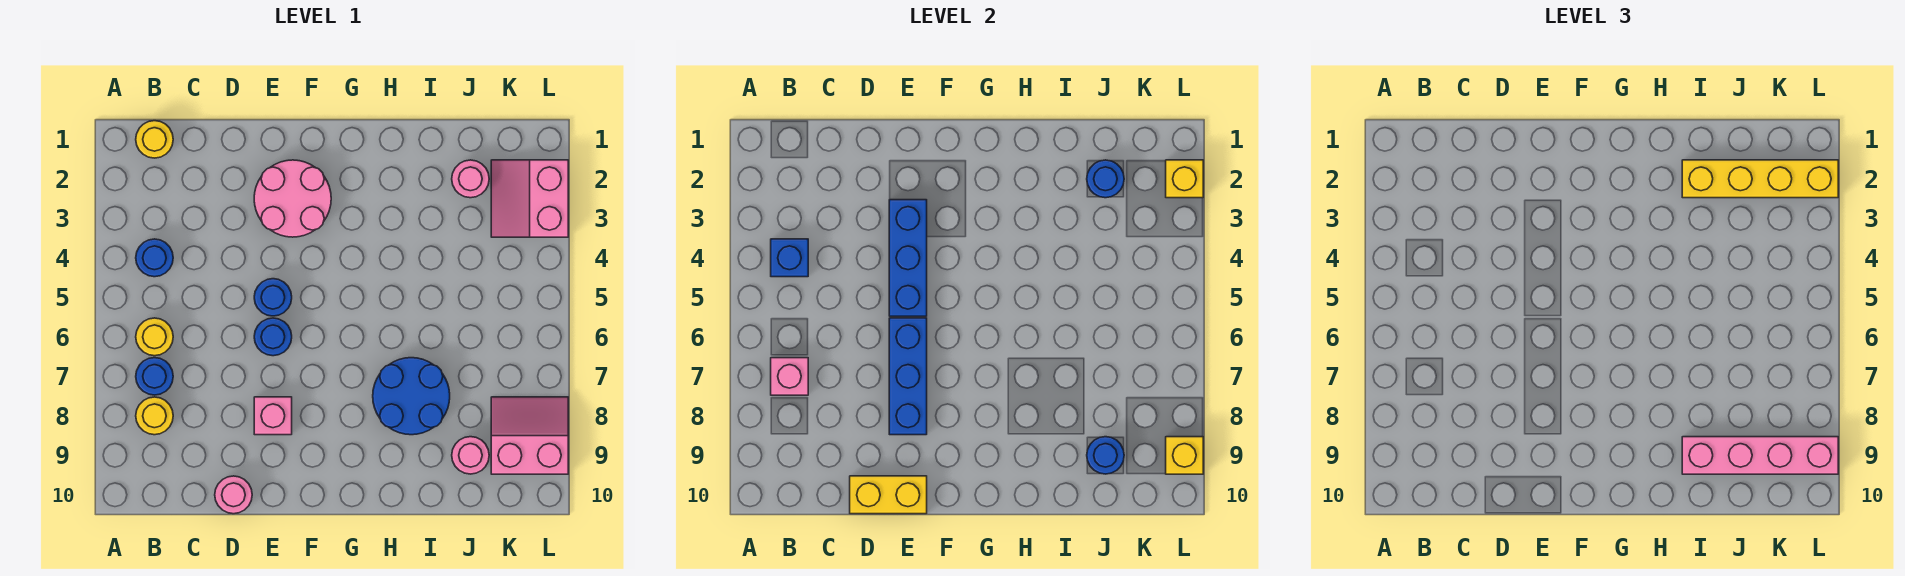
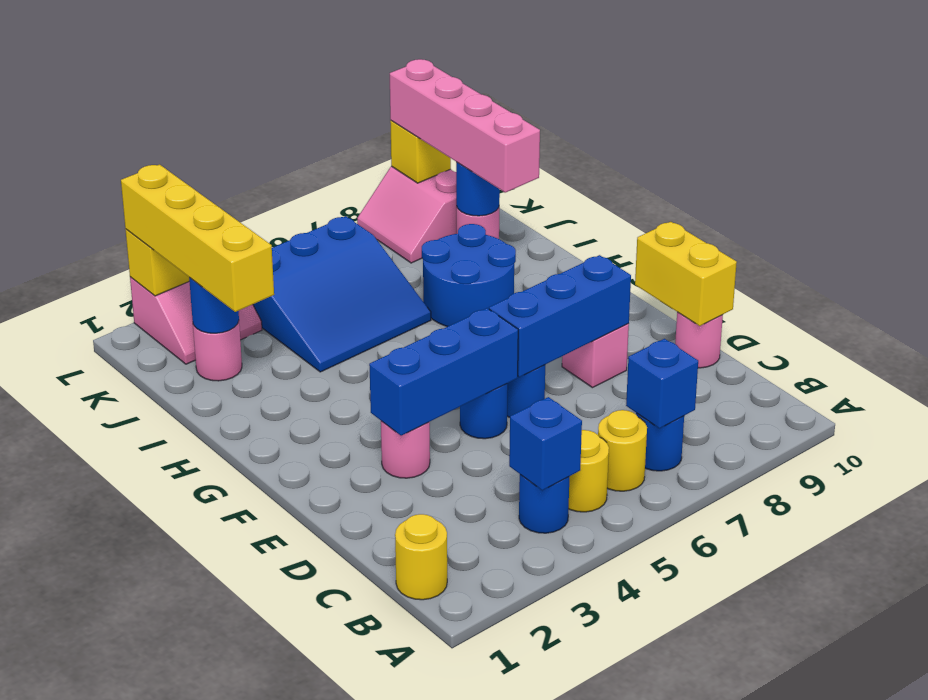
pink brick B7 level 2 -> blue brick B7 level 2
yellow round brick B8 level 1 -> yellow round brick B5 level 1
pink round brick E2:F3 level 1 -> pink round brick E3 level 1
none -> blue slope I4:K6 level 1 top K

